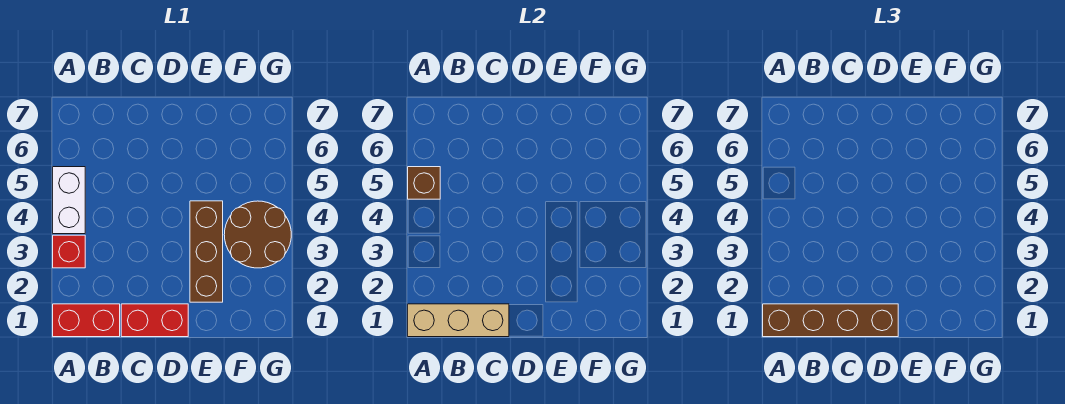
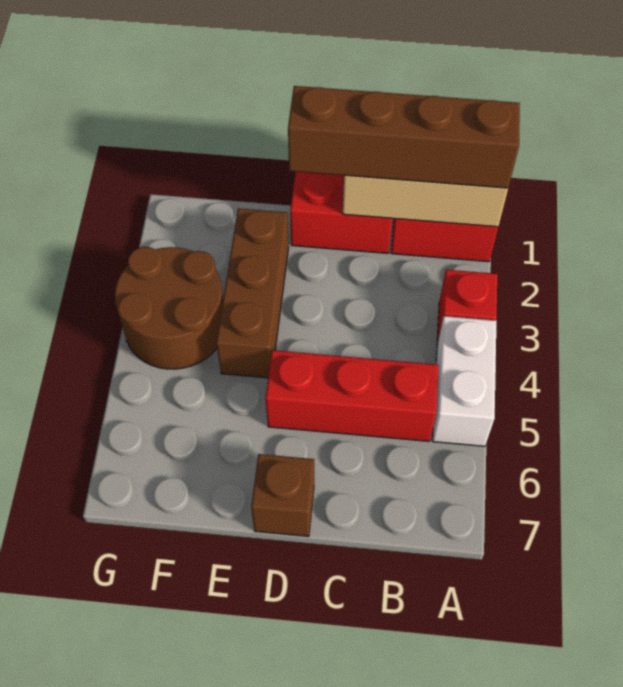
brown brick A5 level 2 -> brown brick D7 level 1
none -> red brick B5:D5 level 1

